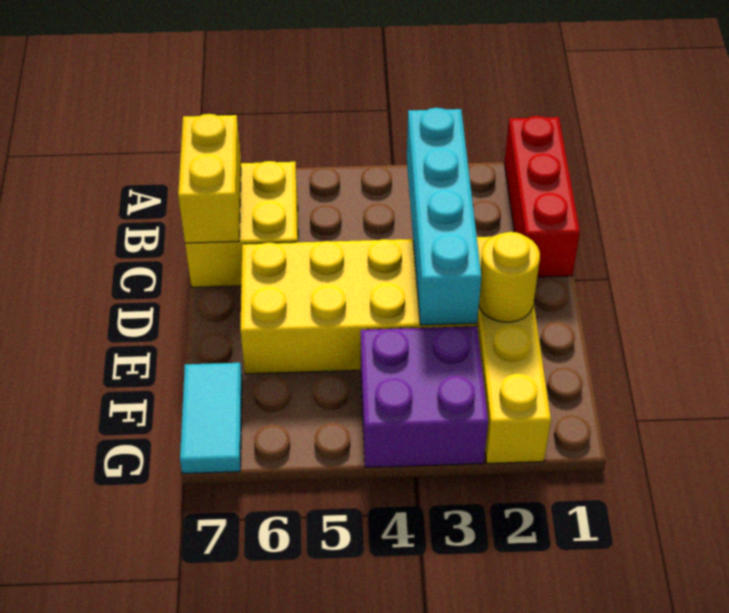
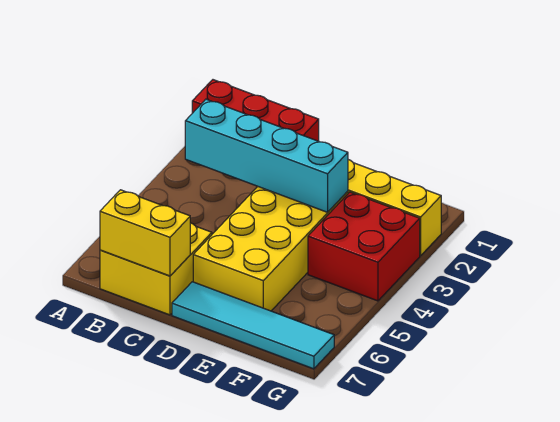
yellow round brick E2 level 2 -> none
purple brick F3:G4 level 1 -> red brick F3:G4 level 1
cyan tile F7:G7 level 1 -> cyan tile D7:G7 level 1

